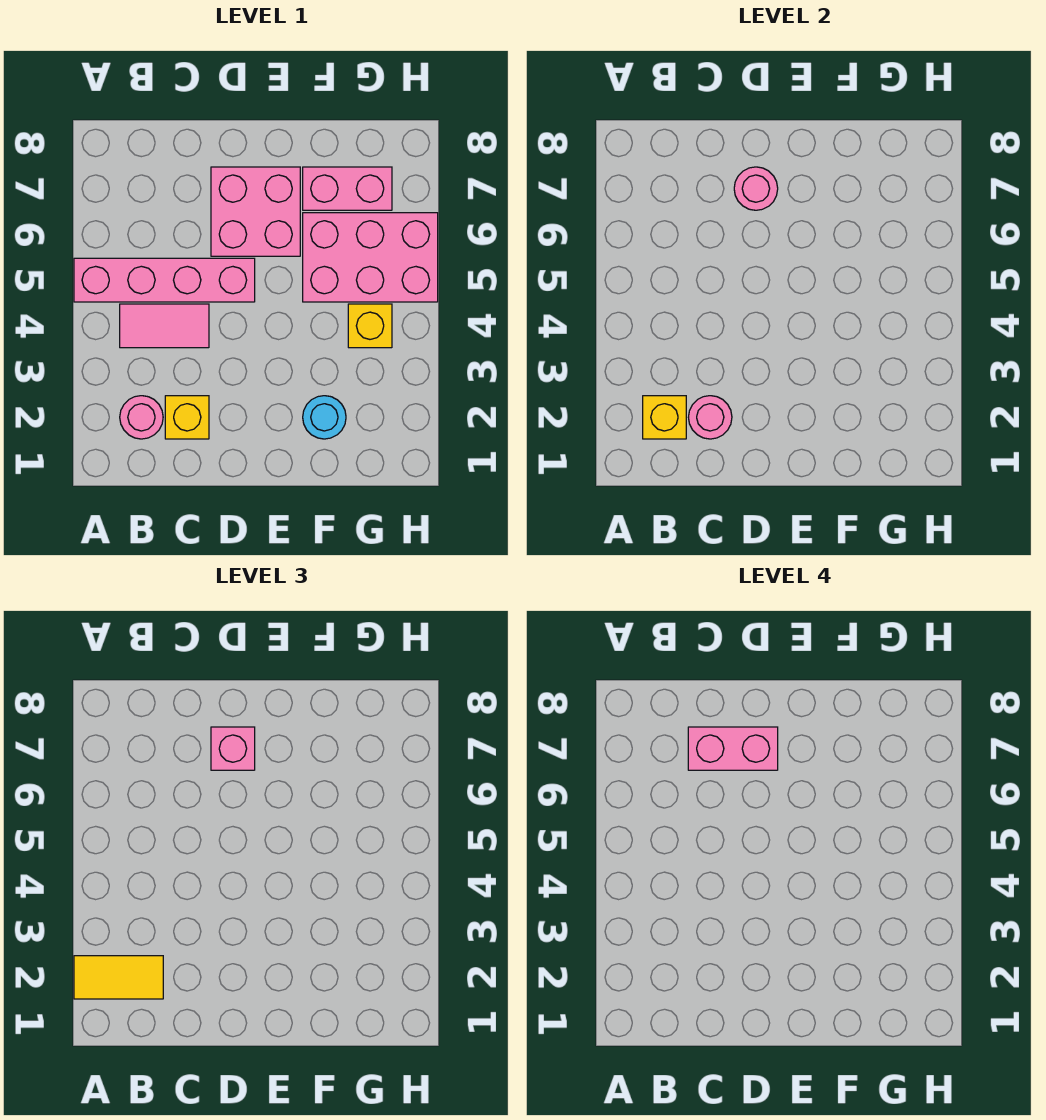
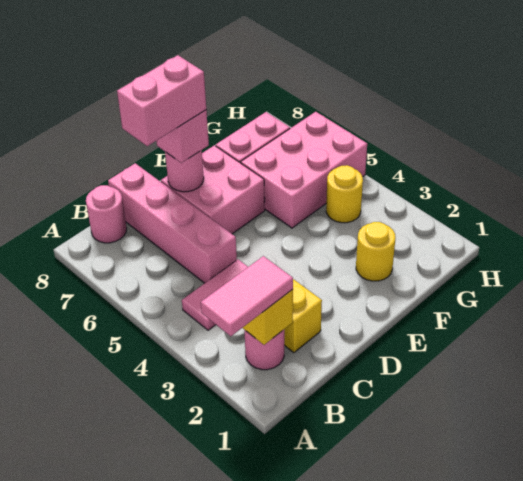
yellow tile A2:B2 level 3 -> pink tile A2:B2 level 3
pink brick A5:D5 level 1 -> pink brick C5:C8 level 1
pink round brick C2 level 2 -> pink round brick B8 level 1
cyan round brick F2 level 1 -> yellow round brick F2 level 1
yellow brick G4 level 1 -> yellow round brick G4 level 1

